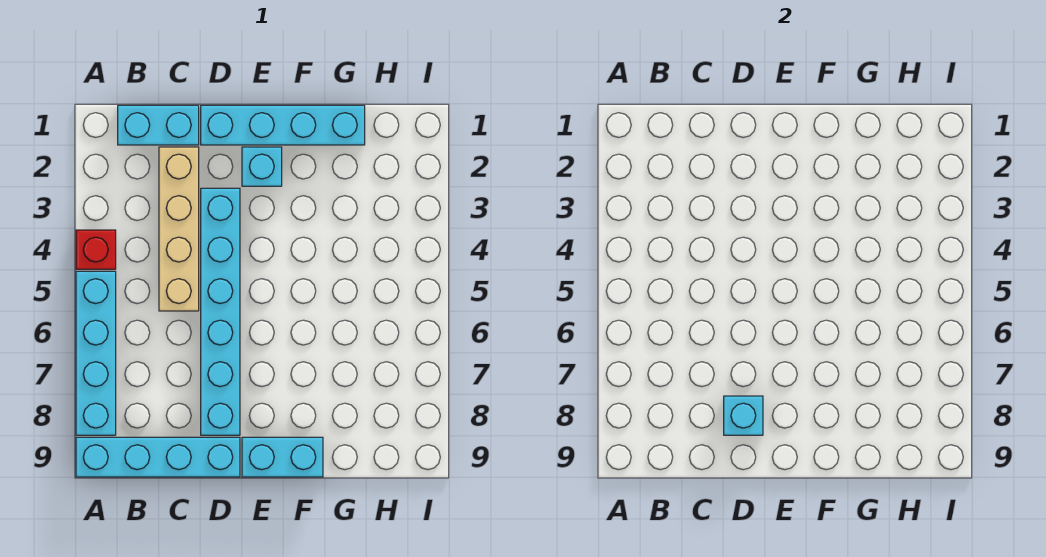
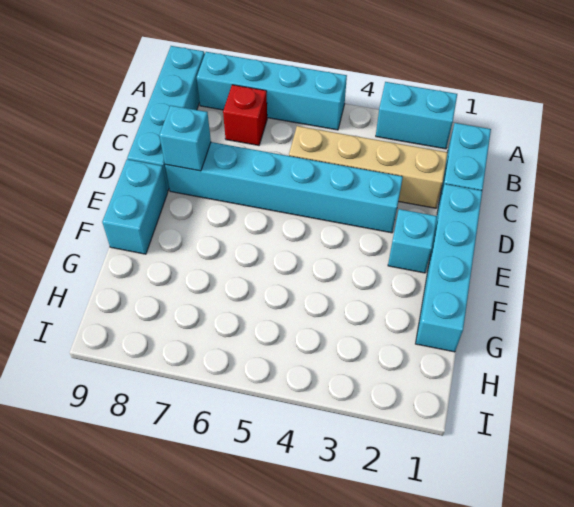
none -> cyan brick A2:A3 level 1
red brick A4 level 1 -> red brick B7 level 1

